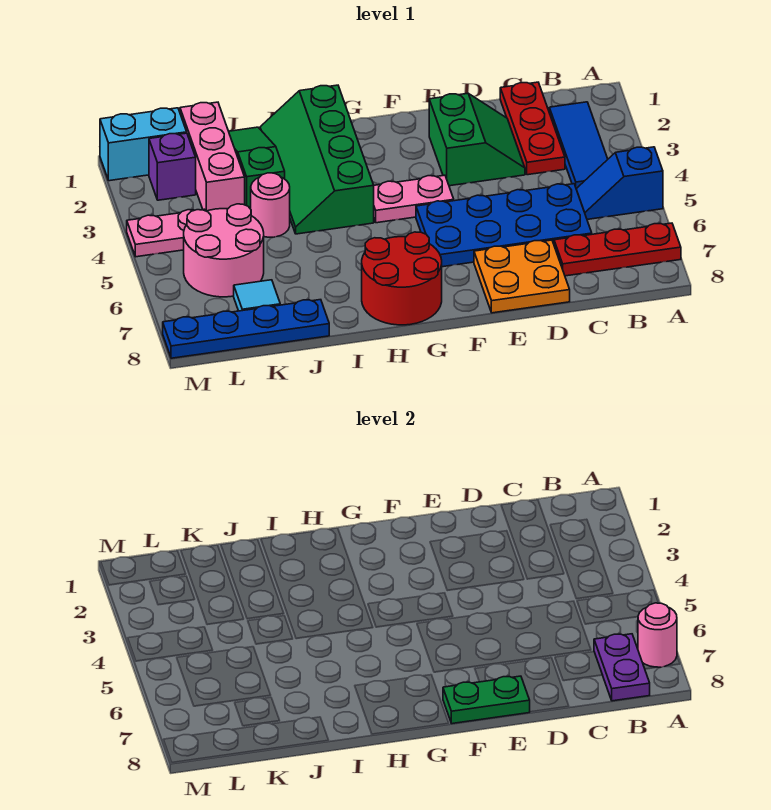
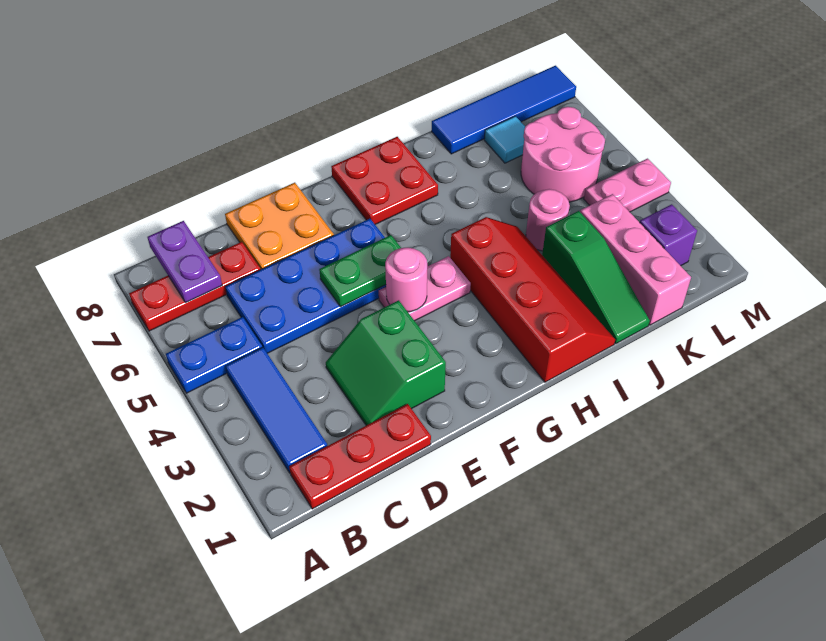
blue slope A5:B5 level 1 top A -> blue plate A5:B5 level 1
pink round brick A7 level 2 -> pink round brick F4 level 2
red plate C1:C3 level 1 -> red plate B1:D1 level 1
green plate E8:F8 level 2 -> green plate E5:F5 level 2
red round brick G7:H8 level 1 -> red plate G7:H8 level 1
green slope H1:I4 level 1 top H -> red slope H1:I4 level 1 top H
blue plate J8:M8 level 1 -> blue tile J8:M8 level 1
cyan brick L1:M1 level 1 -> none

